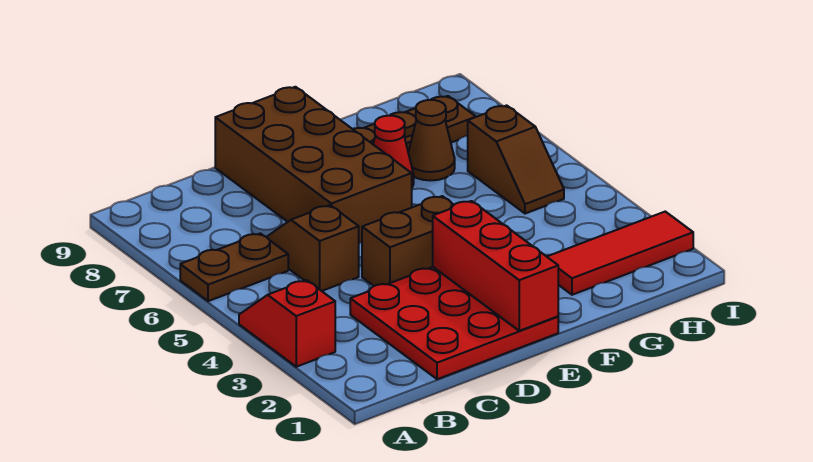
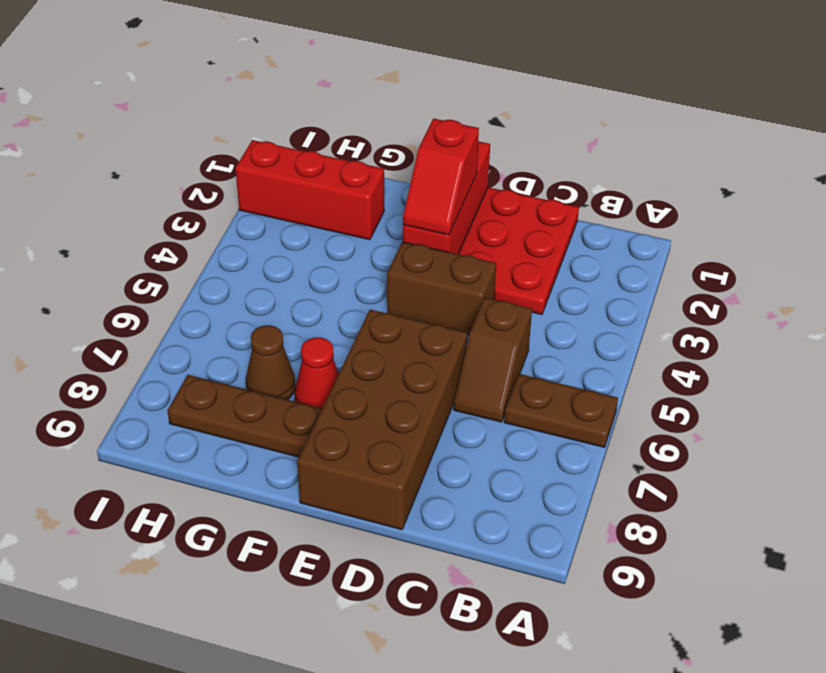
red slope A3:A4 level 1 top 3 -> red slope E2:E3 level 3 top 2
red tile G2:I2 level 1 -> red brick G2:I2 level 1
brown slope H5:H6 level 1 top 6 -> none

